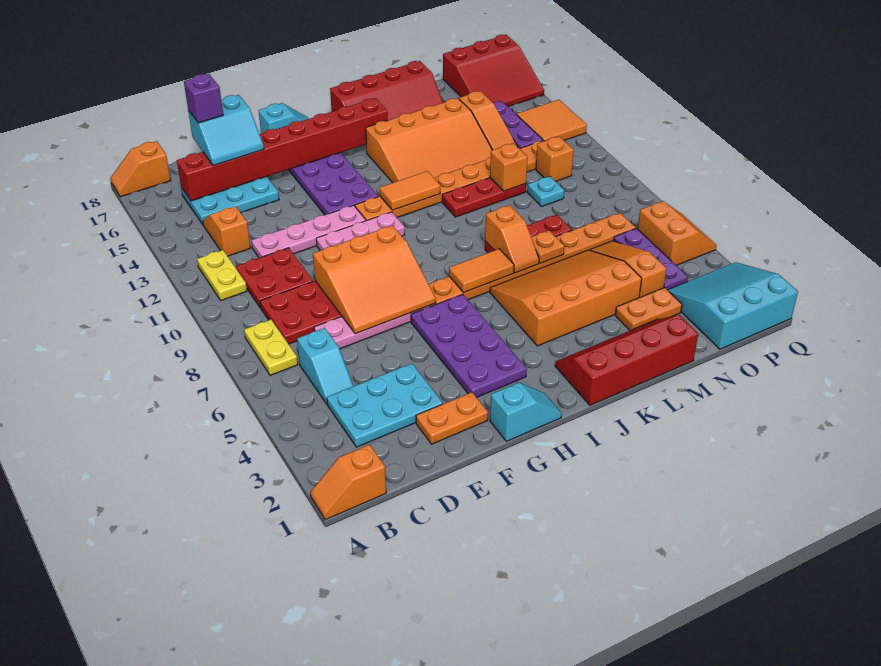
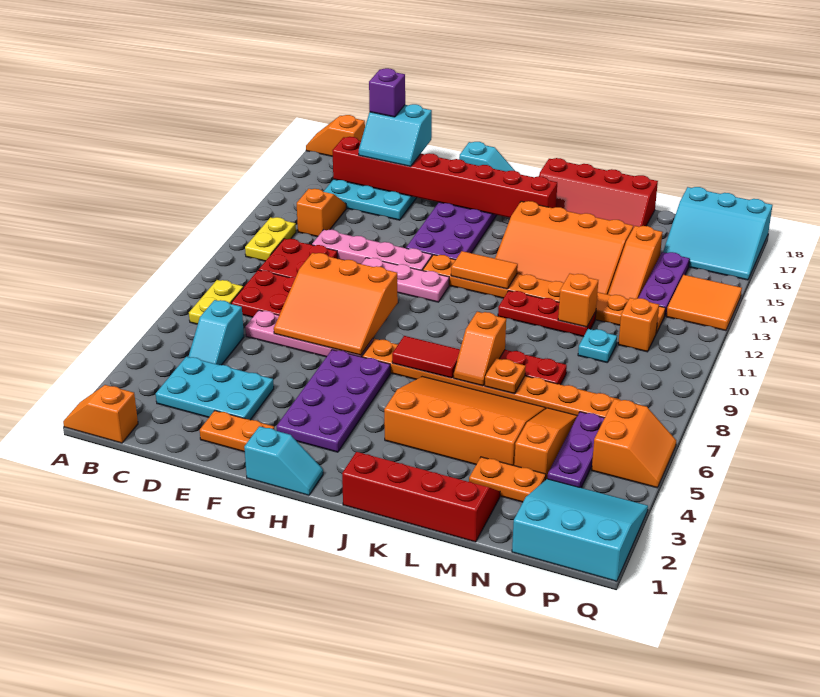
orange tile I7:J7 level 2 -> red tile I7:J7 level 2
red slope O16:Q18 level 1 top 18 -> cyan slope O16:Q18 level 1 top 18

